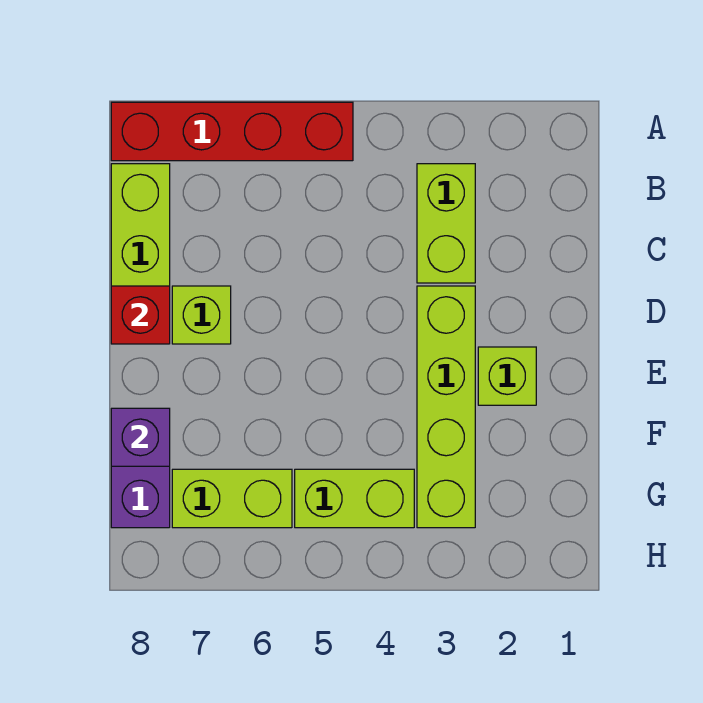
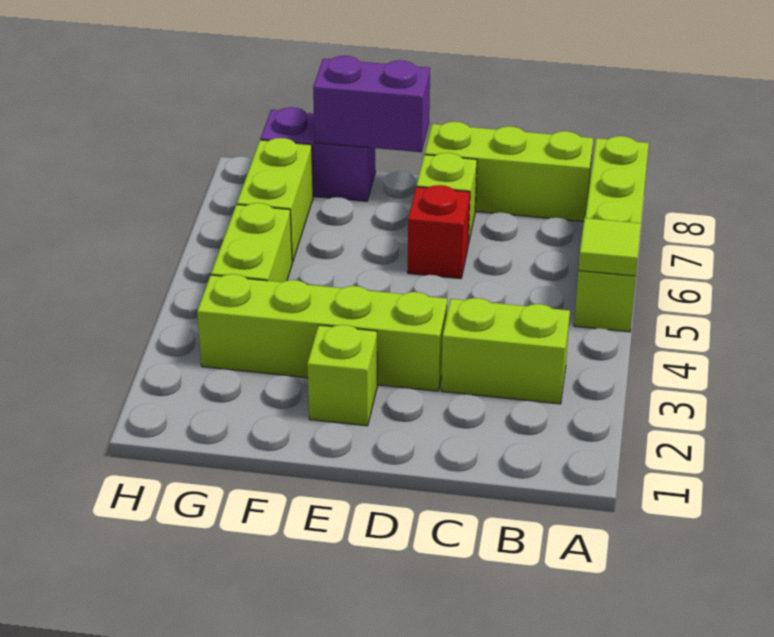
red brick A5:A8 level 1 -> lime brick A5:A8 level 1
none -> lime tile A5 level 2
red brick D8 level 2 -> red brick D6 level 1
purple brick F8 level 2 -> purple brick E8:F8 level 2

